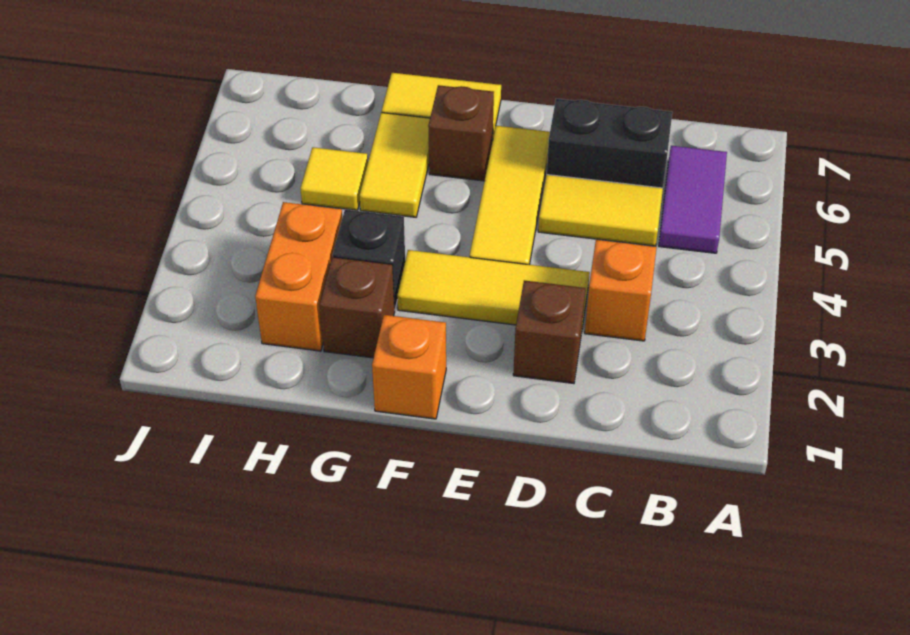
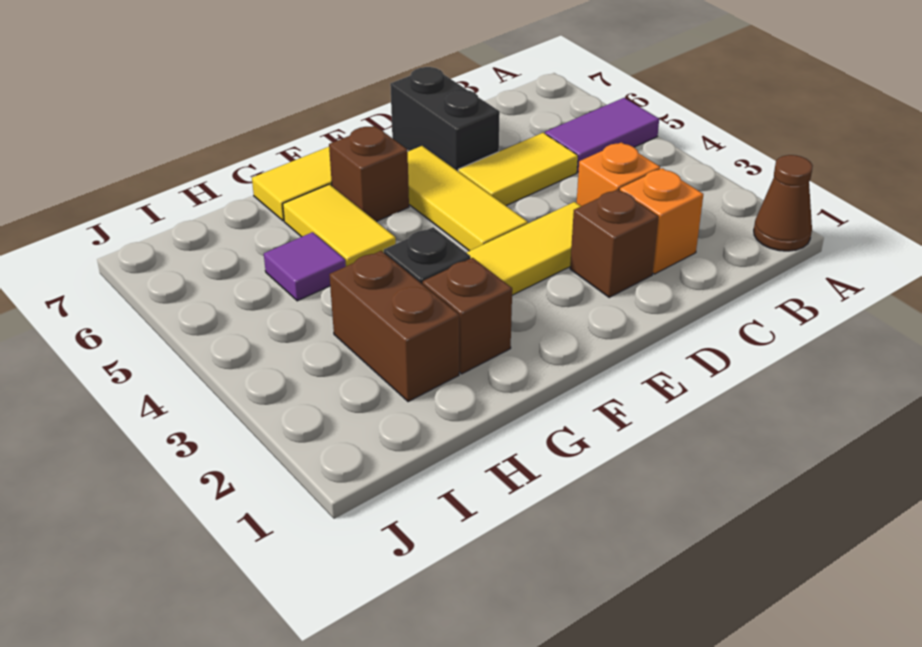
none -> brown cone A1 level 1
purple tile B5:B6 level 1 -> purple tile A5:B5 level 1
black brick C6:D6 level 1 -> black brick D6:D7 level 1
orange brick F1 level 1 -> orange brick C2 level 1
orange brick H2:H3 level 1 -> brown brick H2:H3 level 1
yellow tile H5 level 1 -> purple tile H5 level 1

